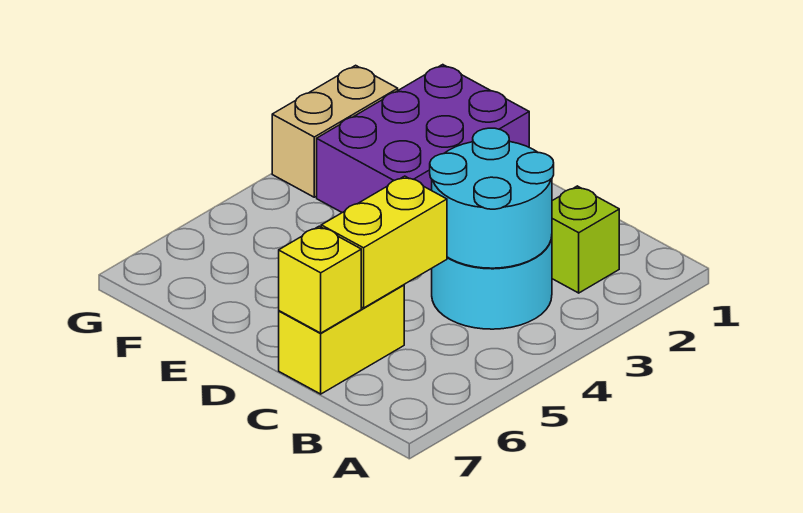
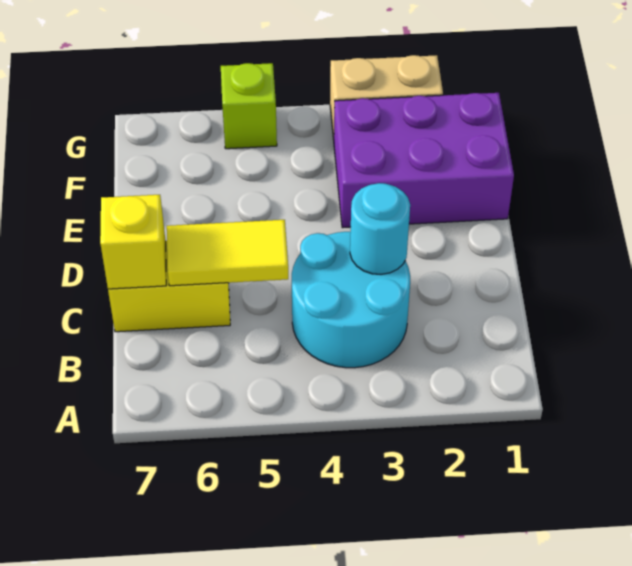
lime brick B2 level 1 -> lime brick G5 level 1
cyan round brick B3:C4 level 2 -> cyan round brick C3 level 2
yellow brick C5:C6 level 2 -> yellow tile C5:C6 level 2

